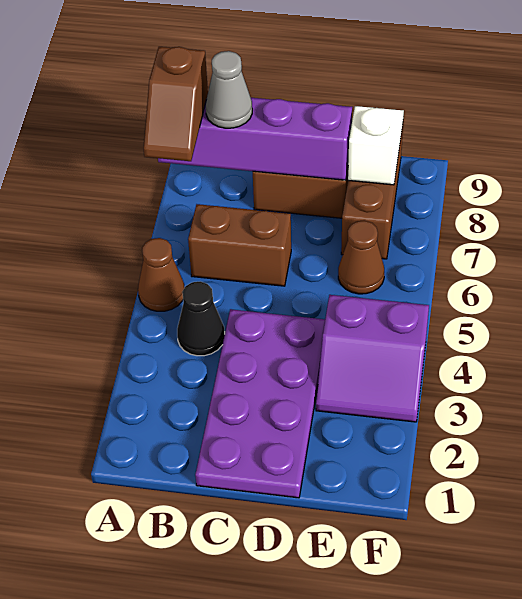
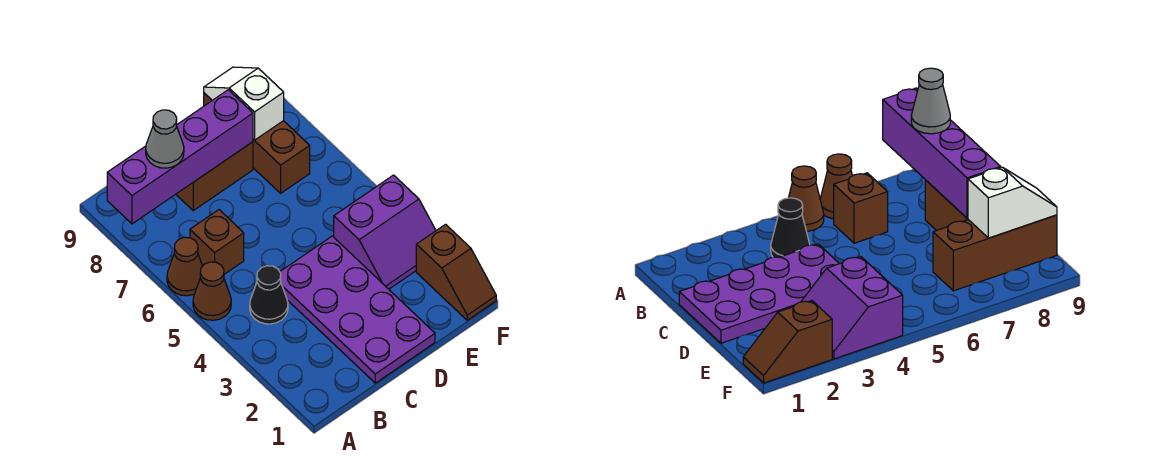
brown slope A7:A8 level 3 top 8 -> brown slope F1:F2 level 1 top 2
brown brick B6:C6 level 1 -> brown brick B6 level 1
brown cone E6 level 1 -> brown cone A6 level 1

